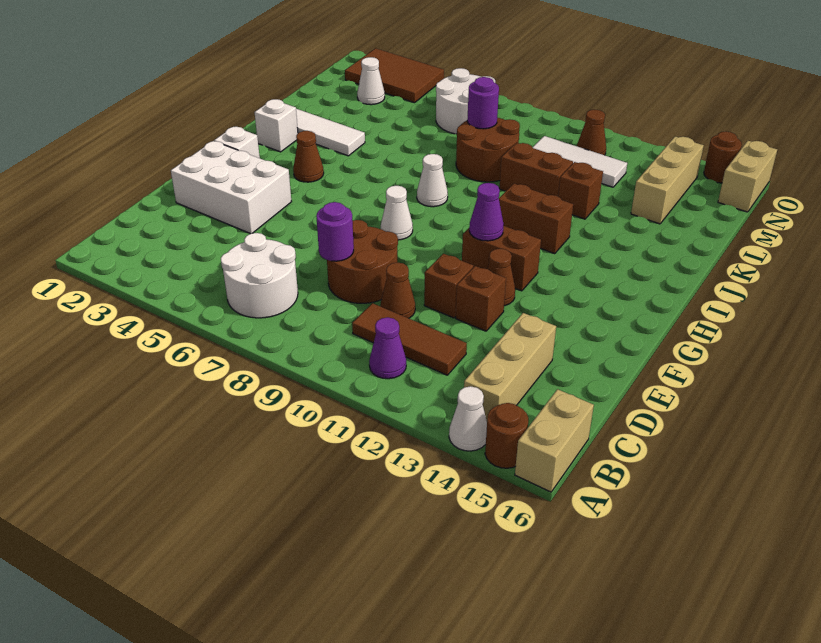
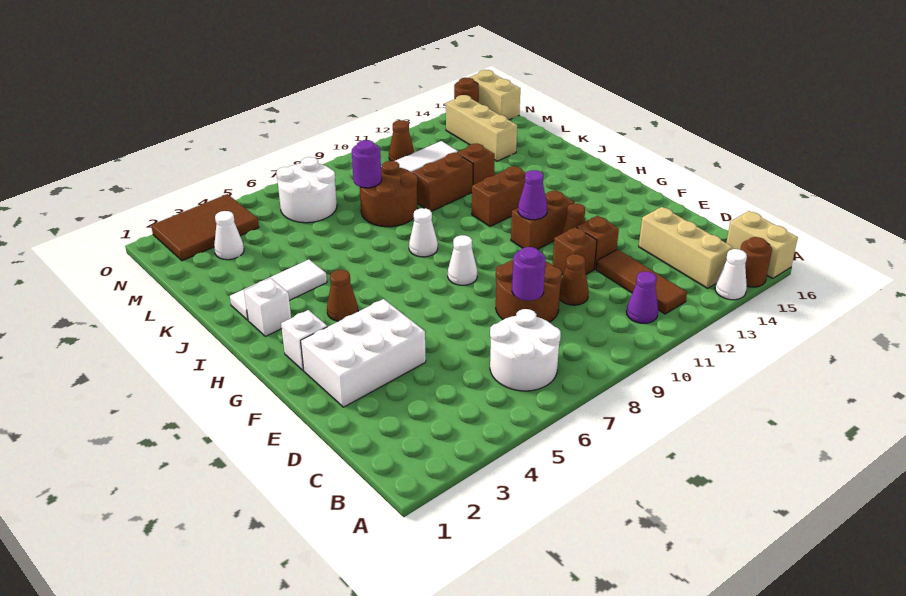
brown tile C10:C12 level 1 -> brown tile B12:D12 level 1

